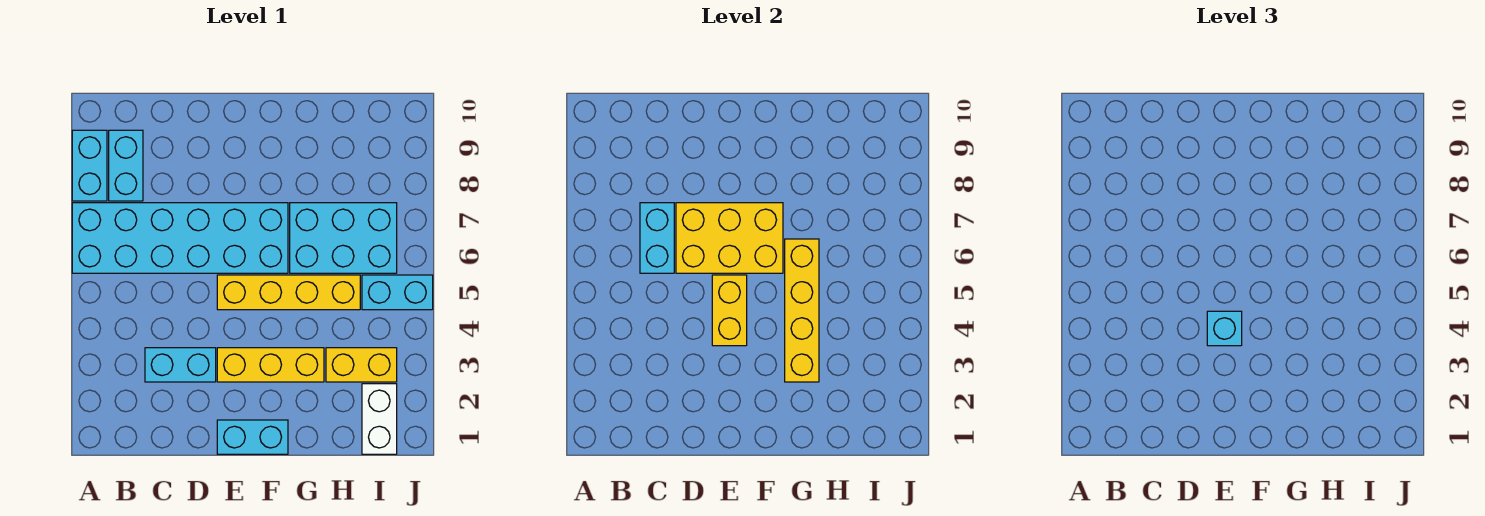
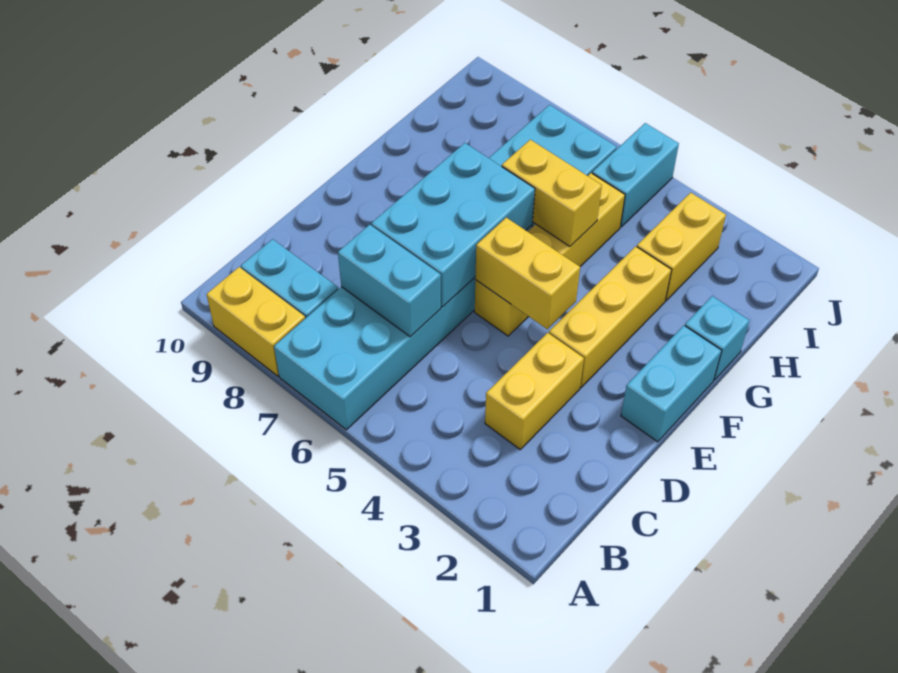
cyan brick A8:A9 level 1 -> yellow brick A8:A9 level 1
cyan brick C3:D3 level 1 -> yellow brick C3:D3 level 1
yellow brick D6:F7 level 2 -> cyan brick D6:F7 level 2
cyan brick E4 level 3 -> cyan brick G1 level 1
yellow brick G3:G6 level 2 -> yellow brick G5:G6 level 2
white brick I1:I2 level 1 -> none

